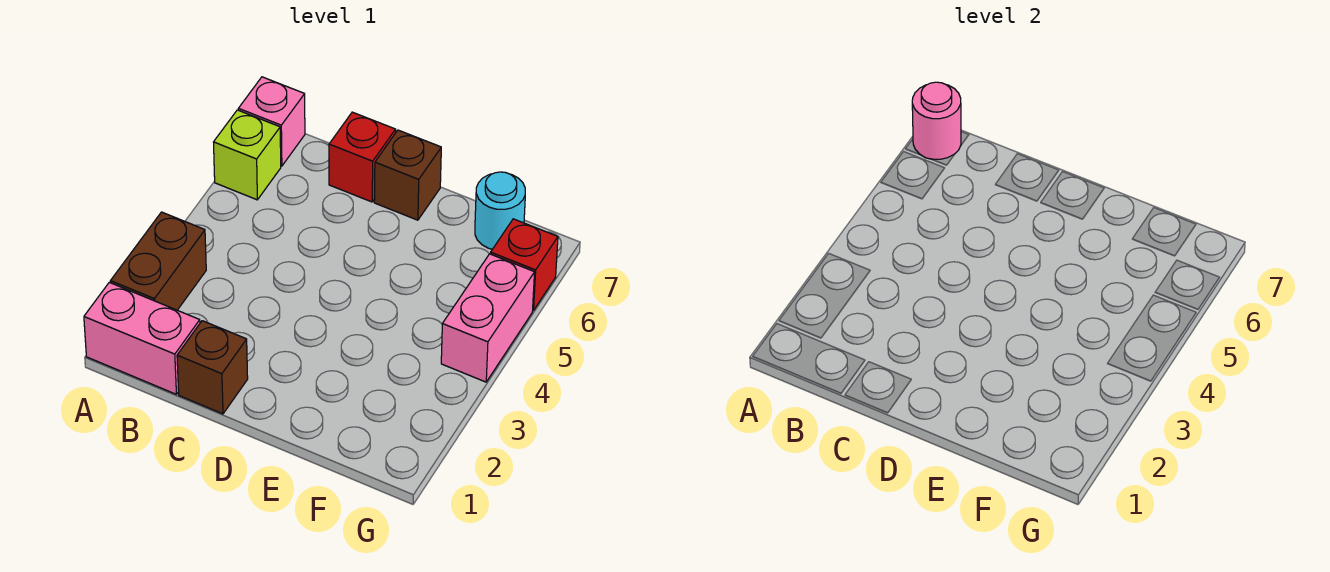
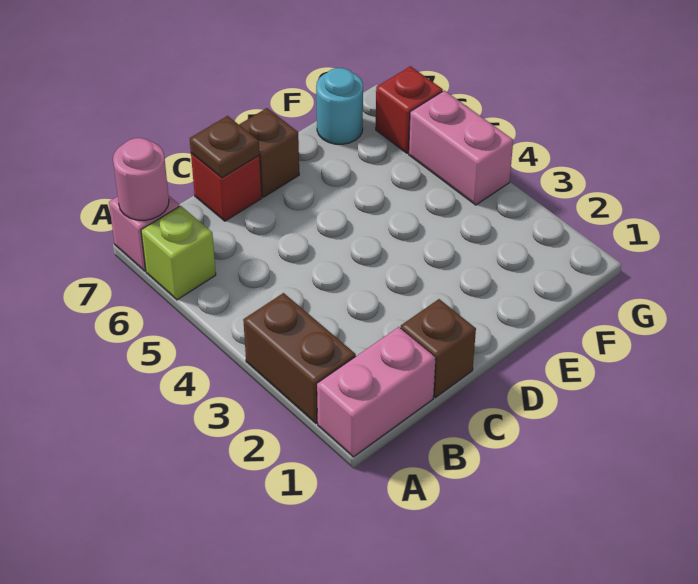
none -> brown plate C7 level 2

